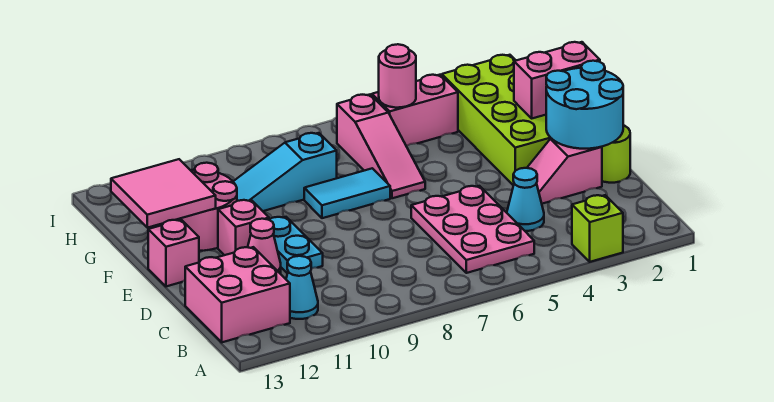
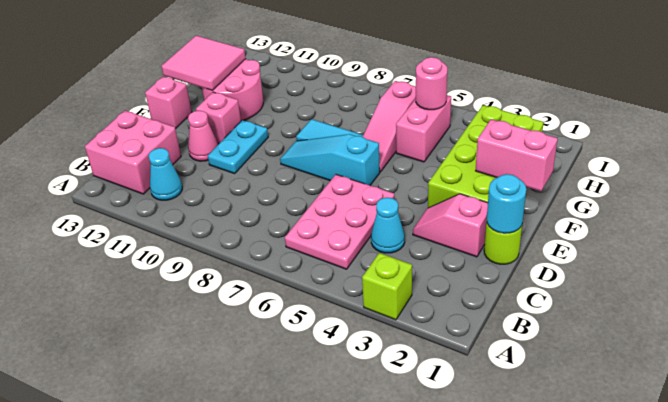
cyan round brick D1:E2 level 2 -> cyan round brick D1 level 2
cyan slope G8:G10 level 1 top 8 -> cyan slope E6:E8 level 1 top 6
pink brick H4:H5 level 1 -> pink brick G5:H5 level 1

